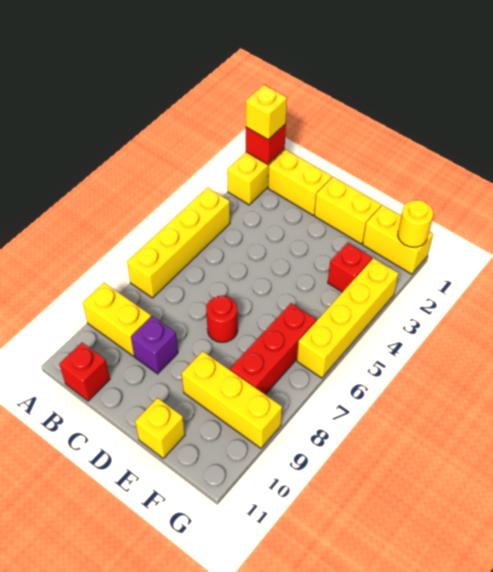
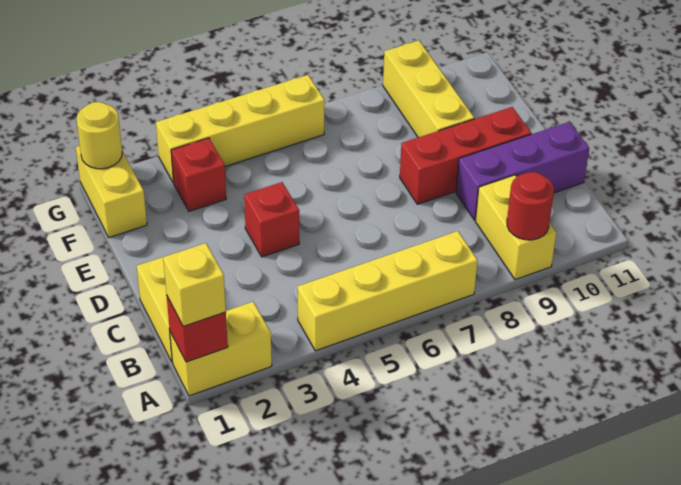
red brick B11 level 1 -> red brick D4 level 1
purple brick C9 level 1 -> purple brick C9:C11 level 1
yellow brick D1:E1 level 1 -> none
red round brick D7 level 1 -> red round brick A9 level 2
yellow brick E11 level 1 -> none
red brick F6:F8 level 1 -> red brick D8:D10 level 1

